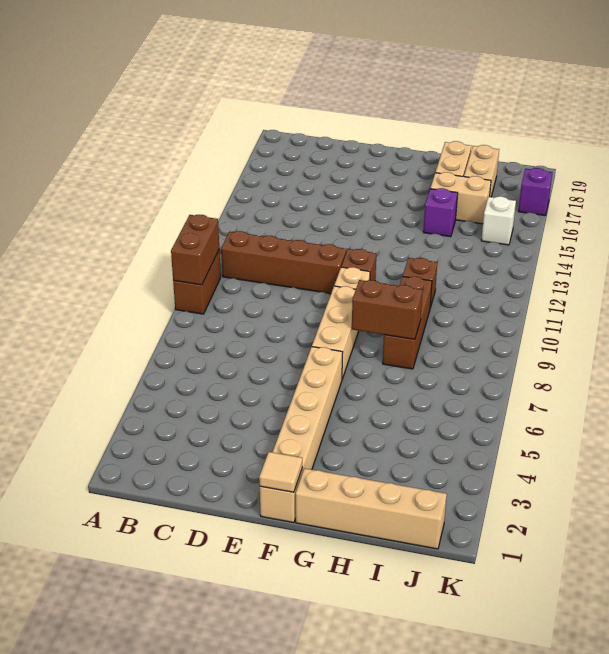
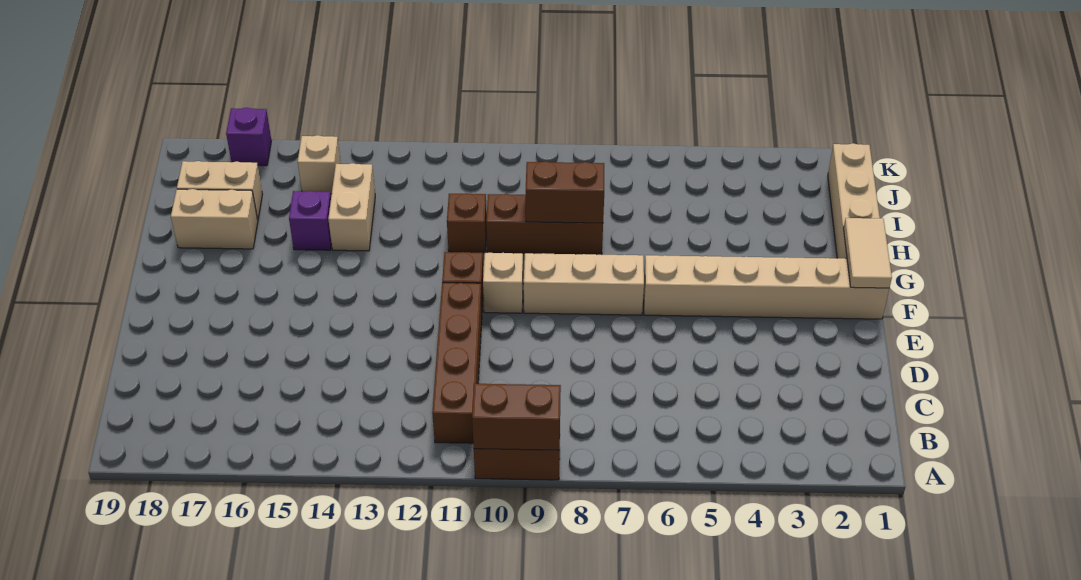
tan tile F1 level 2 -> tan tile F1:G1 level 2
brown brick G8:H8 level 2 -> brown brick H8:H9 level 2
tan brick H16:I16 level 1 -> tan brick H14:I14 level 1
white brick J15 level 1 -> tan brick J15 level 1

